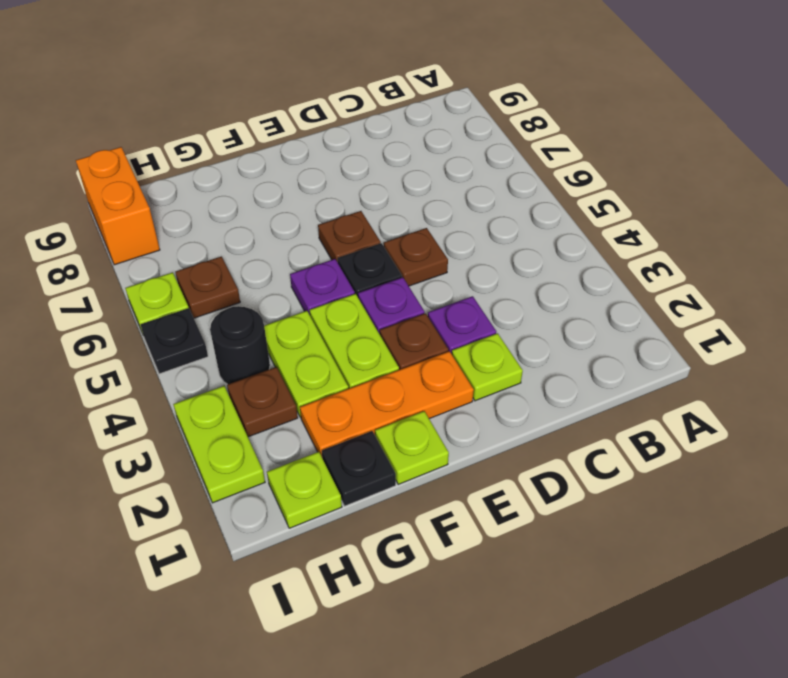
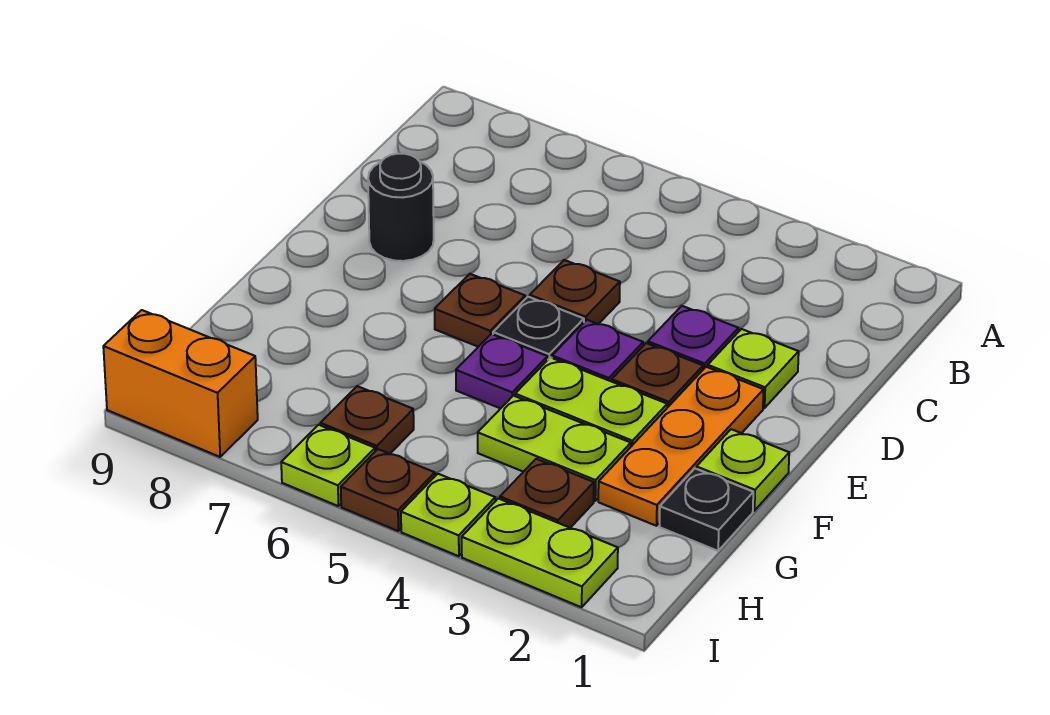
lime plate H1 level 1 -> lime plate I4 level 1
black round brick H4 level 1 -> black round brick D8 level 1
black plate I5 level 1 -> brown plate I5 level 1

